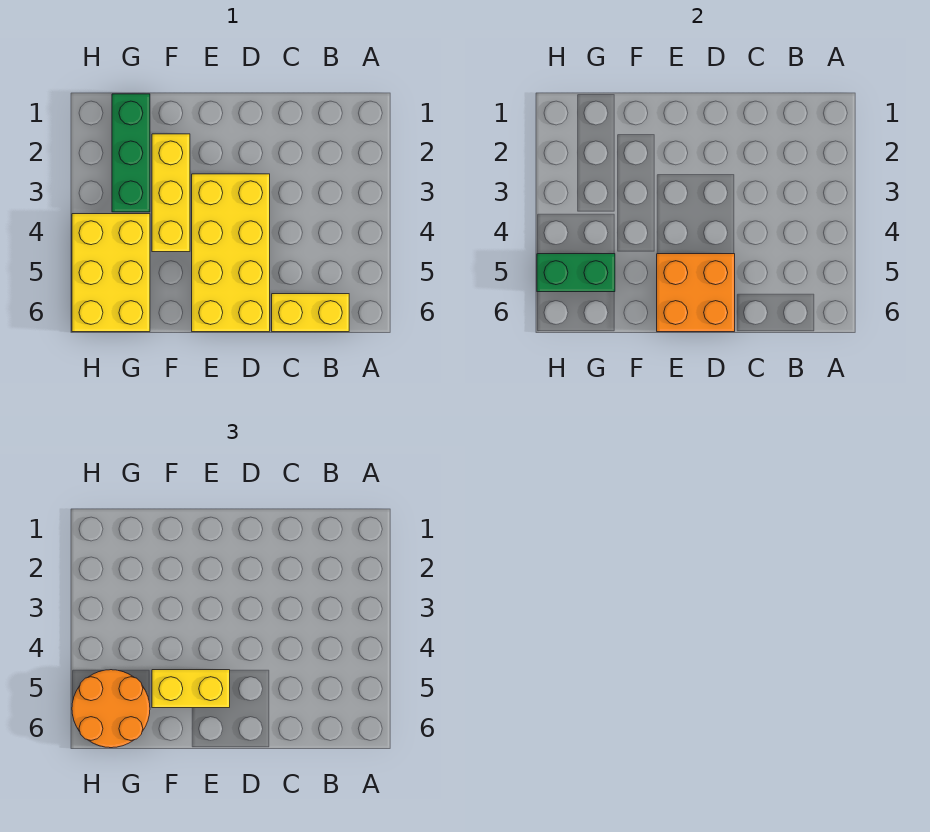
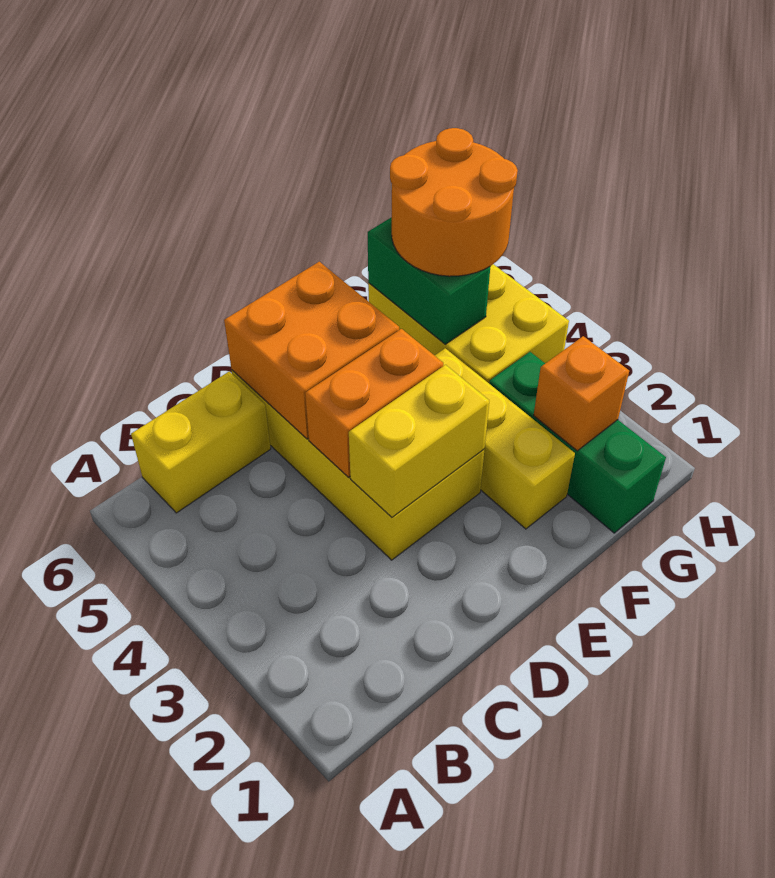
none -> orange brick D4:E4 level 2
yellow brick E5:F5 level 3 -> yellow brick D3:E3 level 2
none -> orange brick G2 level 2
green brick G5:H5 level 2 -> green brick G5:G6 level 2

